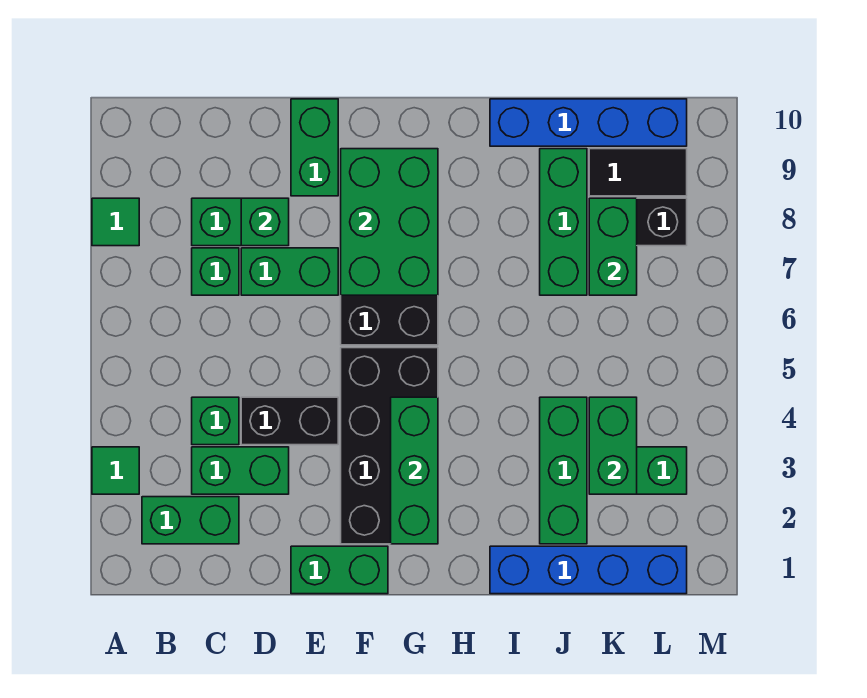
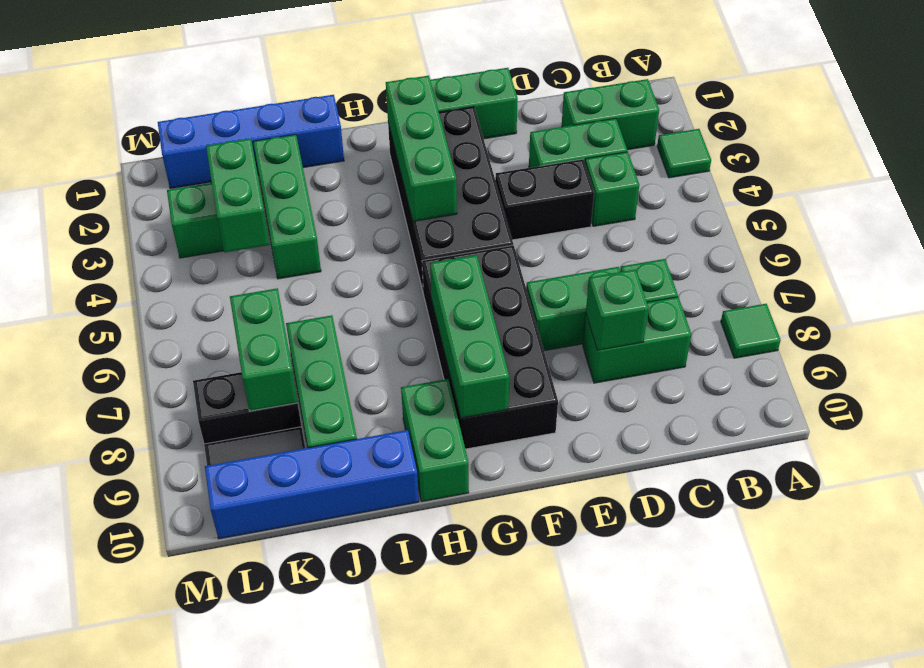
green brick E9:E10 level 1 -> green brick H9:H10 level 1
green brick F7:G9 level 2 -> green brick G7:G9 level 2

